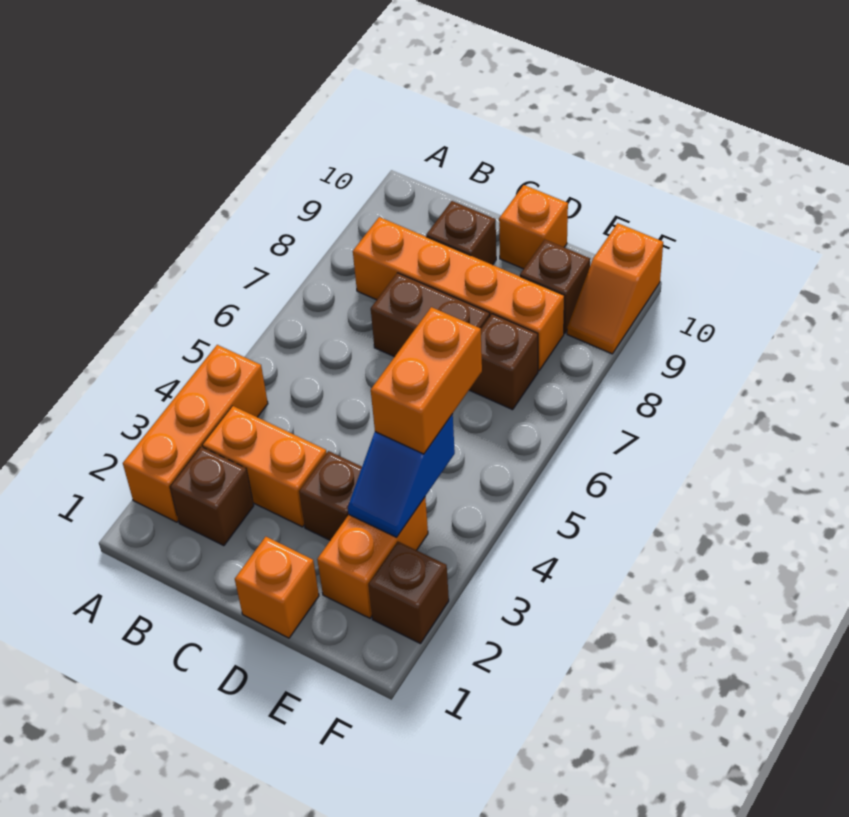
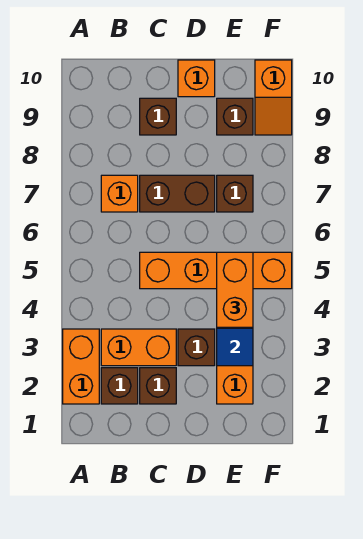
orange brick A2:A4 level 1 -> orange brick A2:A3 level 1
orange brick B8:E8 level 1 -> orange brick C5:F5 level 1
orange brick D1 level 1 -> orange brick B7 level 1
brown brick F2 level 1 -> brown brick C2 level 1

